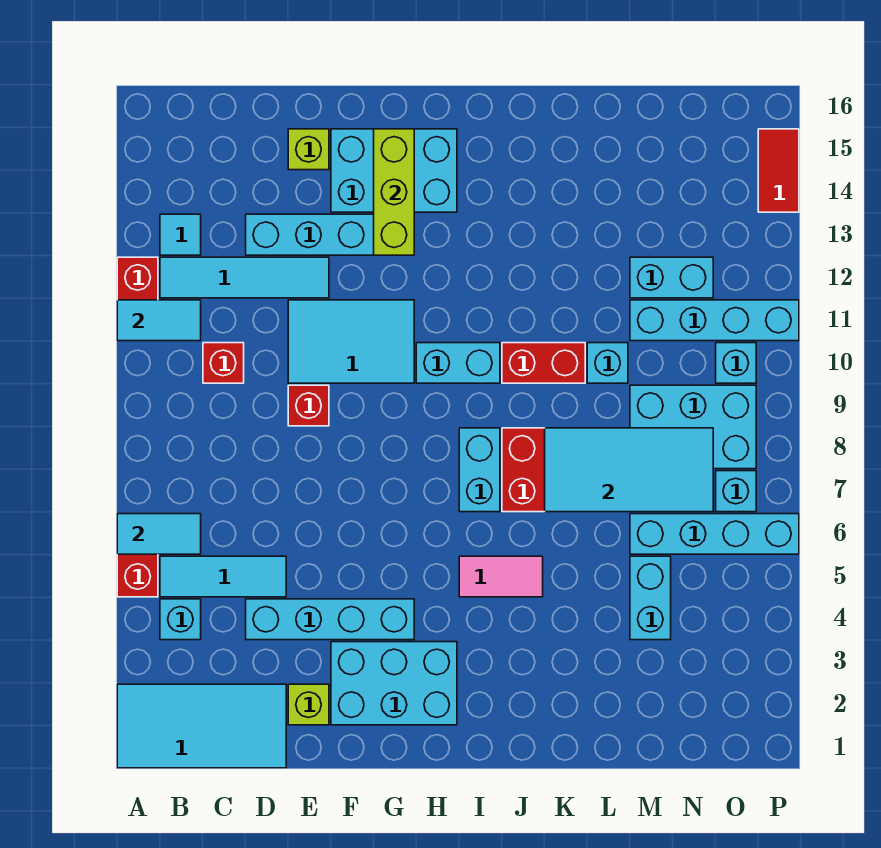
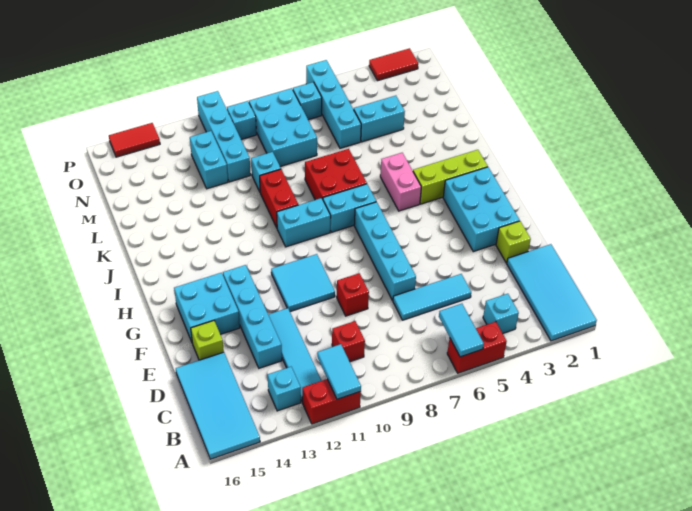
cyan tile B5:D5 level 1 -> cyan tile D5:D7 level 1
cyan tile B13 level 1 -> cyan brick B13 level 1
cyan brick D4:G4 level 1 -> cyan brick E7:H7 level 1
cyan tile E10:G11 level 1 -> cyan tile F10:G11 level 1
cyan brick F14:H15 level 1 -> cyan brick F14:G15 level 1
lime brick G13:G15 level 2 -> lime brick I2:I4 level 1
cyan brick H10:I10 level 1 -> cyan brick I9:I10 level 1
pink tile I5:J5 level 1 -> pink brick I5:J5 level 1
cyan tile K7:N8 level 2 -> cyan tile A15:D16 level 1
none -> red tile P2:P3 level 1

